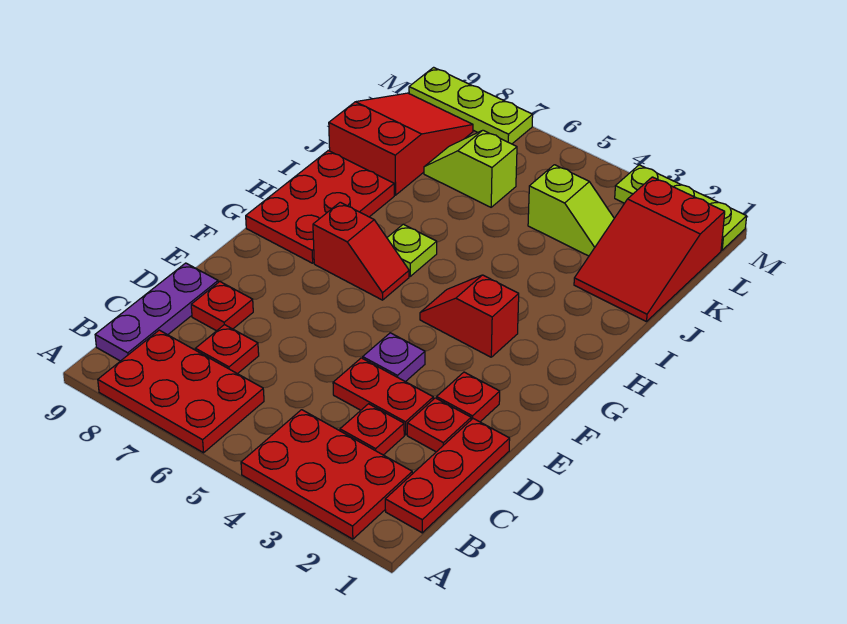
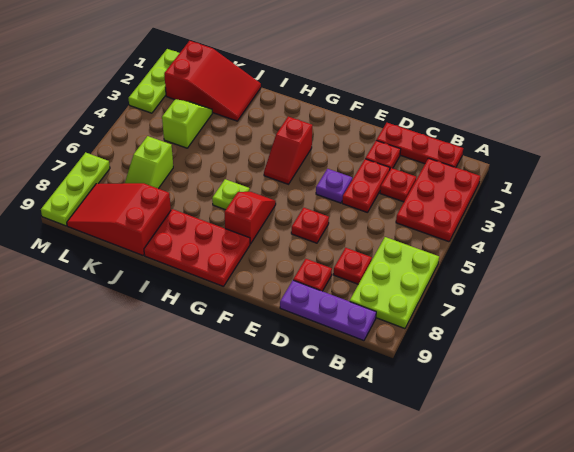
red plate A6:B8 level 1 -> lime plate A6:B8 level 1
red plate E2 level 1 -> red plate E6 level 1

